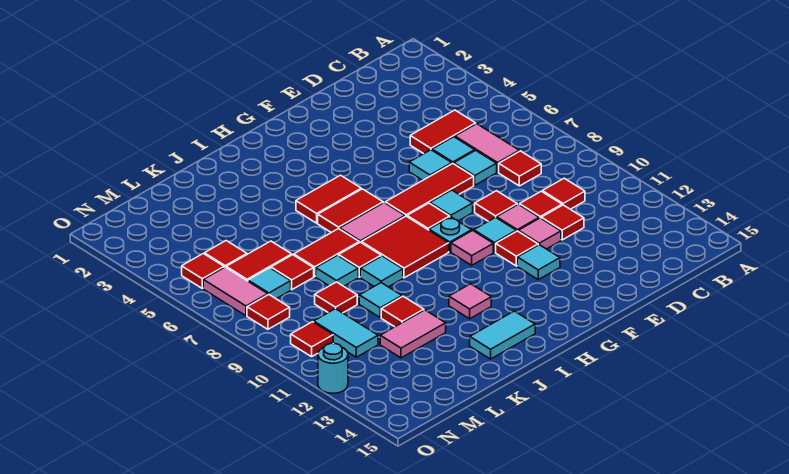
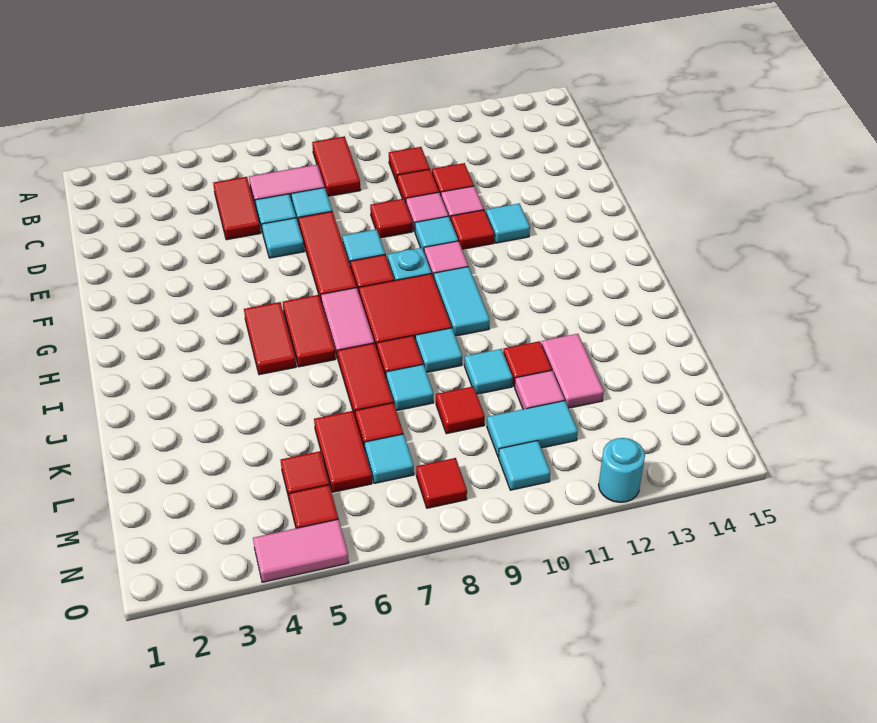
red tile C8 level 1 -> red tile B8:C8 level 1
pink tile I12 level 1 -> pink tile L11 level 1
cyan tile I14:J14 level 1 -> cyan tile H10:I10 level 1
pink tile N6:N7 level 1 -> pink tile O4:O5 level 1
red tile N10 level 1 -> cyan tile N10 level 1

